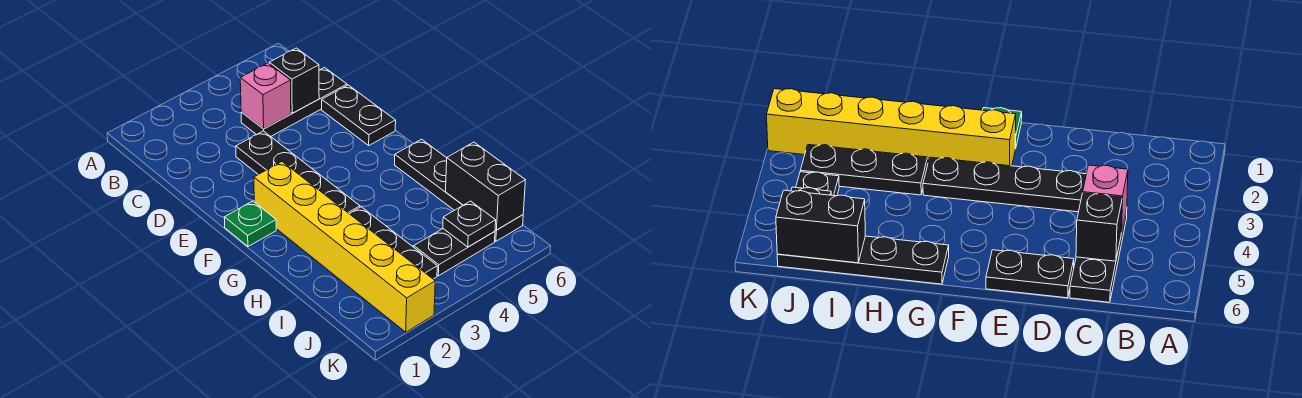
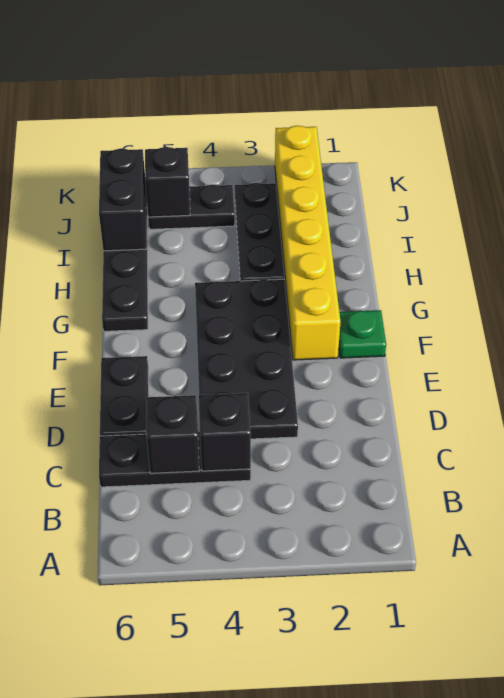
pink brick C4 level 2 -> black brick C4 level 2
black plate D3:G3 level 1 -> black plate D3:G4 level 1
black plate J5 level 2 -> black brick J5 level 2

